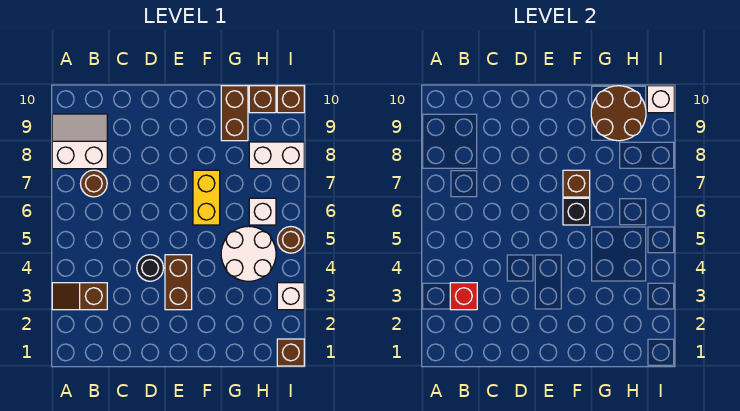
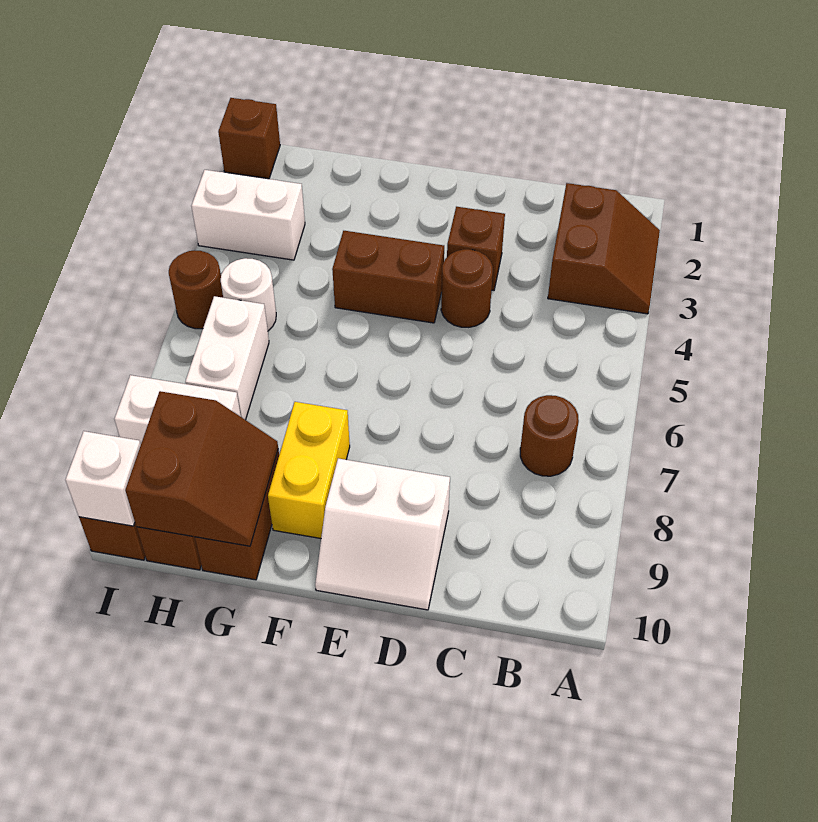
brown slope A3:B3 level 1 top B -> brown slope A2:B3 level 1 top B
white slope A8:B9 level 1 top 8 -> white slope D9:E10 level 1 top 9
red brick B3 level 2 -> none
black round brick D4 level 1 -> brown round brick D4 level 1
brown brick E3:E4 level 1 -> brown brick E4:F4 level 1
yellow brick F6:F7 level 1 -> yellow brick F8:F9 level 1
black brick F6 level 2 -> none
brown brick F7 level 2 -> brown brick D3 level 1
white round brick G4:H5 level 1 -> white round brick H5 level 1
brown round brick G9:H10 level 2 -> brown slope G9:H10 level 2 top H
white brick H6 level 1 -> white brick H6:H7 level 1
white brick I3 level 1 -> white brick H3:I3 level 1

